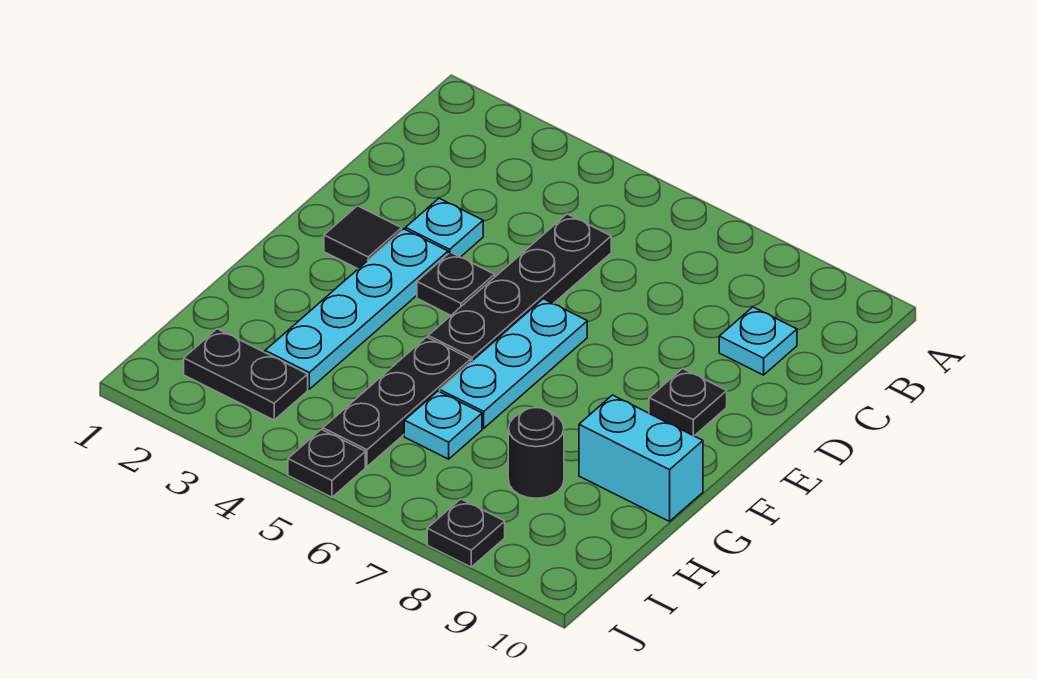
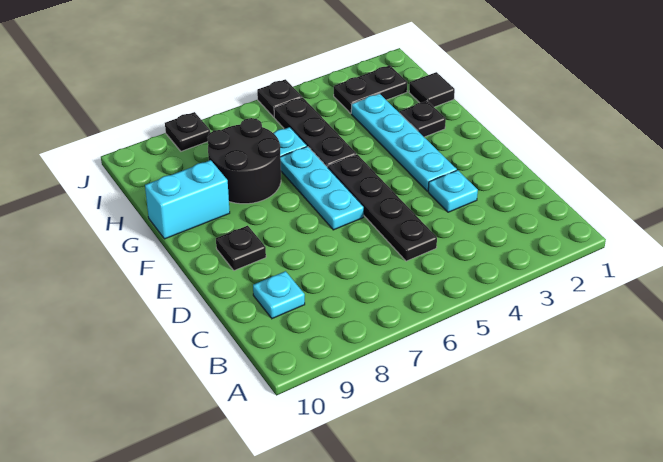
black tile E2 level 1 -> black tile H1 level 1
black plate E4 level 1 -> black plate G2 level 1
black round brick H8 level 1 -> black round brick G7:H8 level 1

